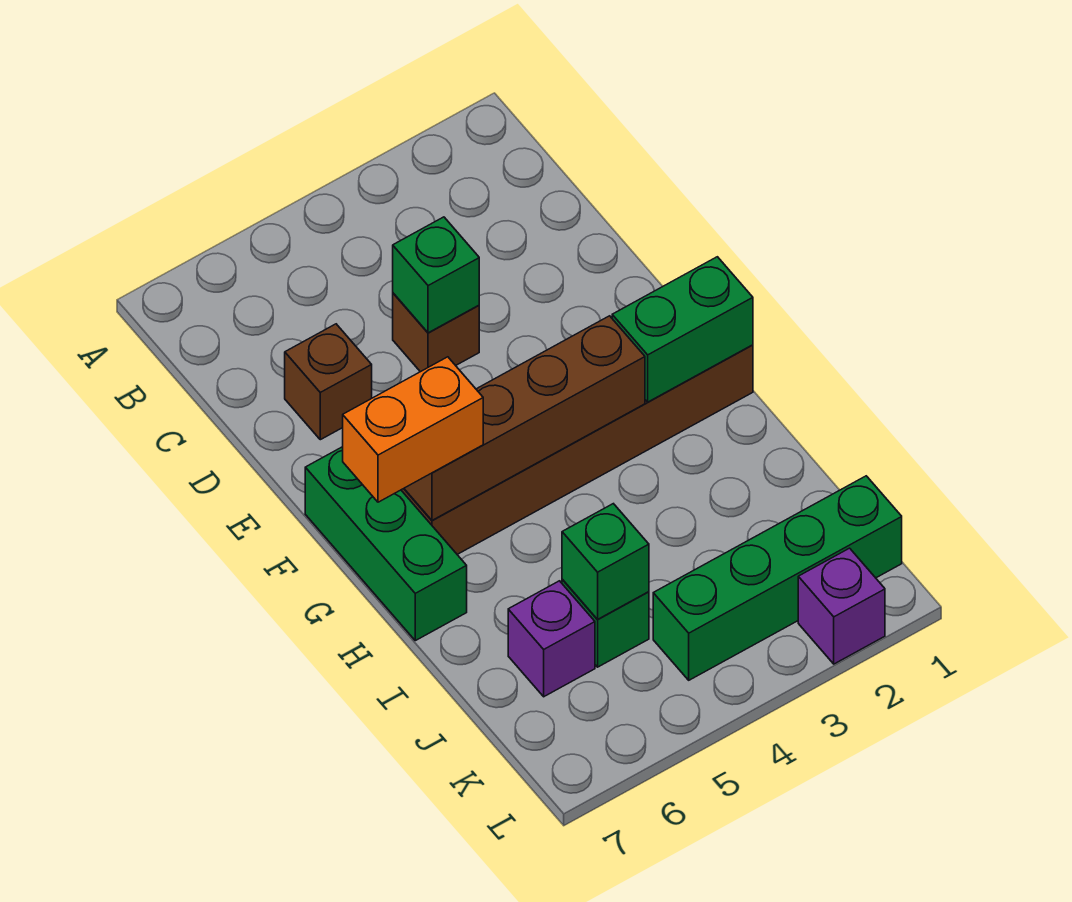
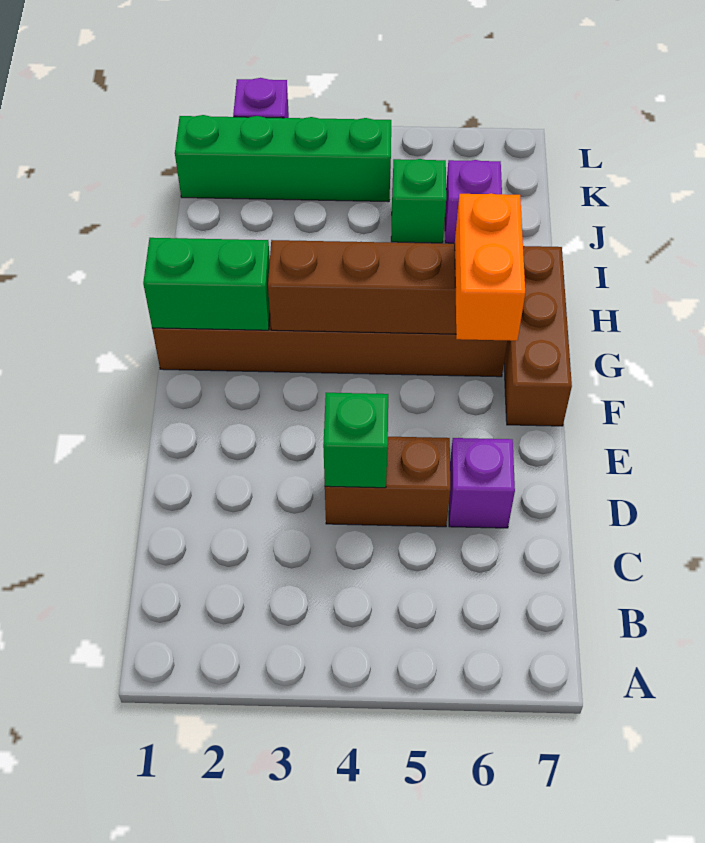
brown brick D4 level 1 -> brown brick D4:D5 level 1
brown brick D6 level 1 -> purple brick D6 level 1
green brick F7:H7 level 1 -> brown brick F7:H7 level 1
orange brick G6:G7 level 3 -> orange brick F6:G6 level 3
green brick J5 level 2 -> none

